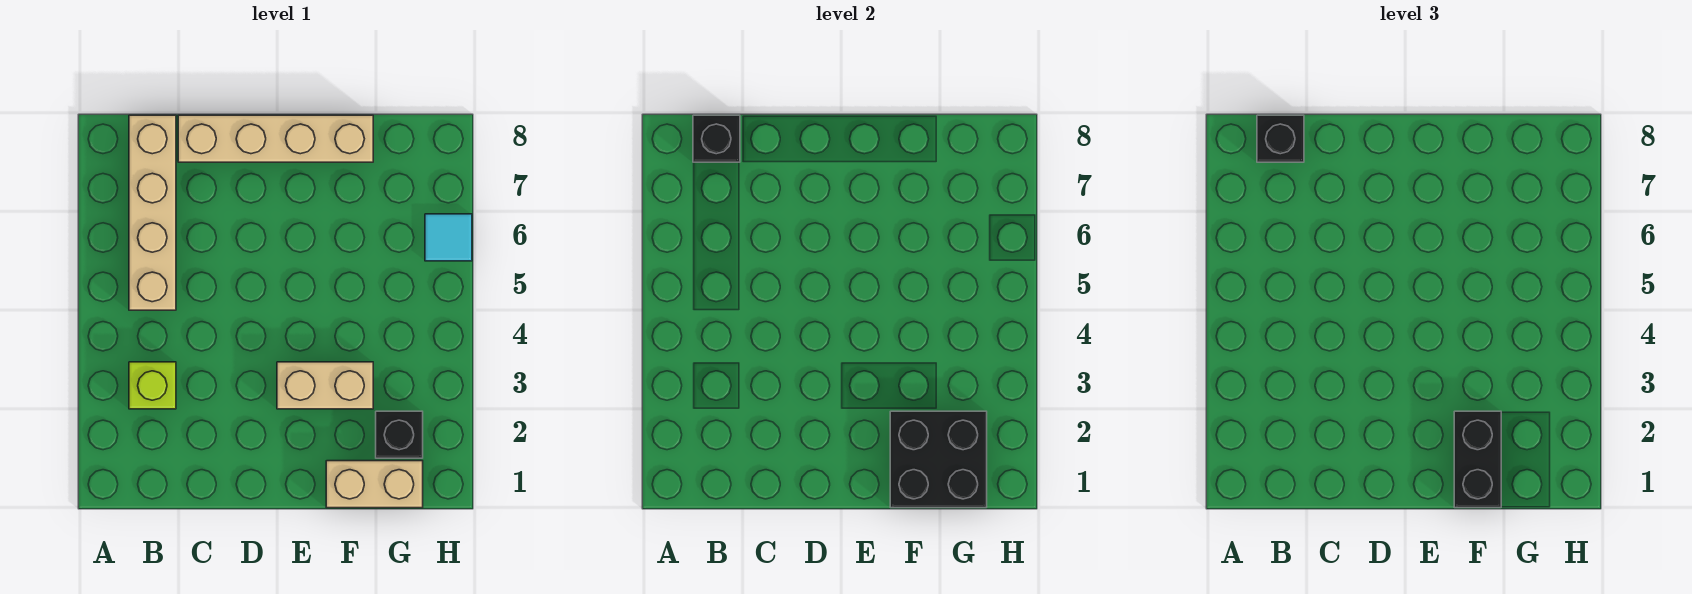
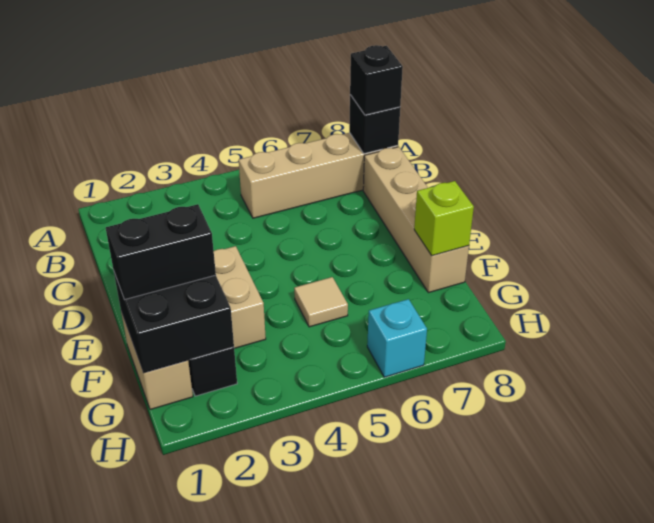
lime brick B3 level 1 -> lime brick F8 level 2
none -> tan tile F5 level 1
cyan tile H6 level 1 -> cyan brick H6 level 1

